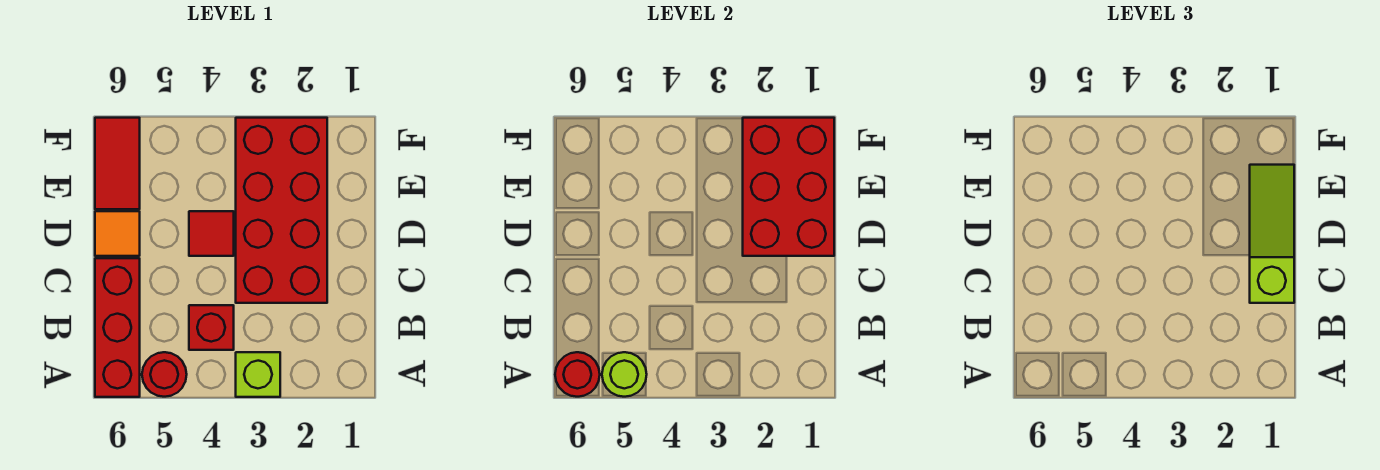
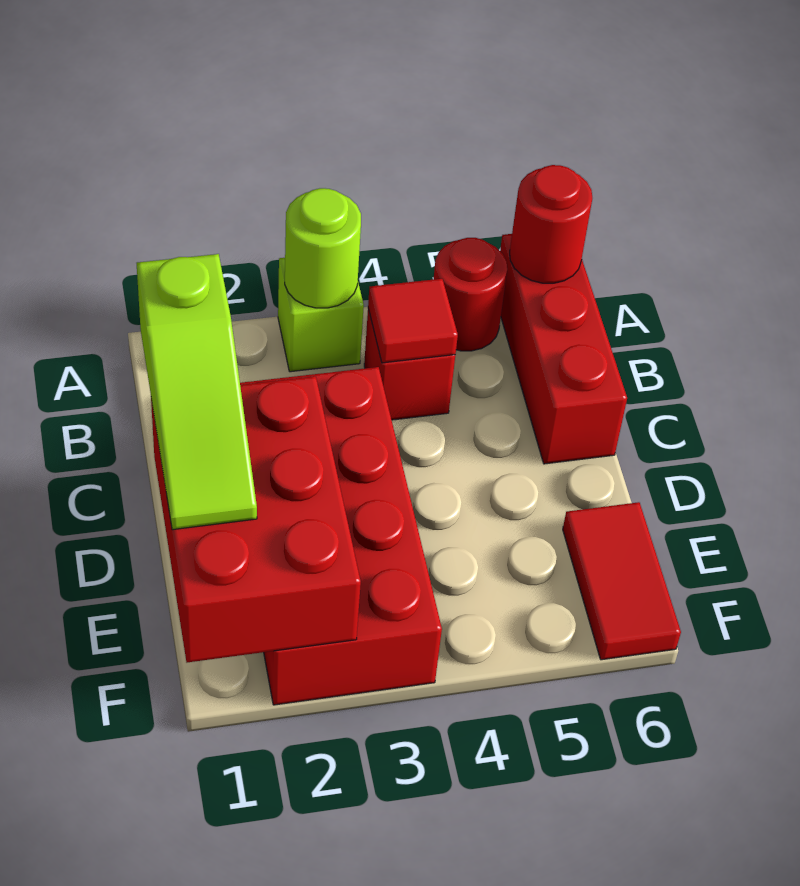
lime round brick A5 level 2 -> lime round brick A3 level 2
red tile D4 level 1 -> red tile B4 level 2
orange tile D6 level 1 -> none

